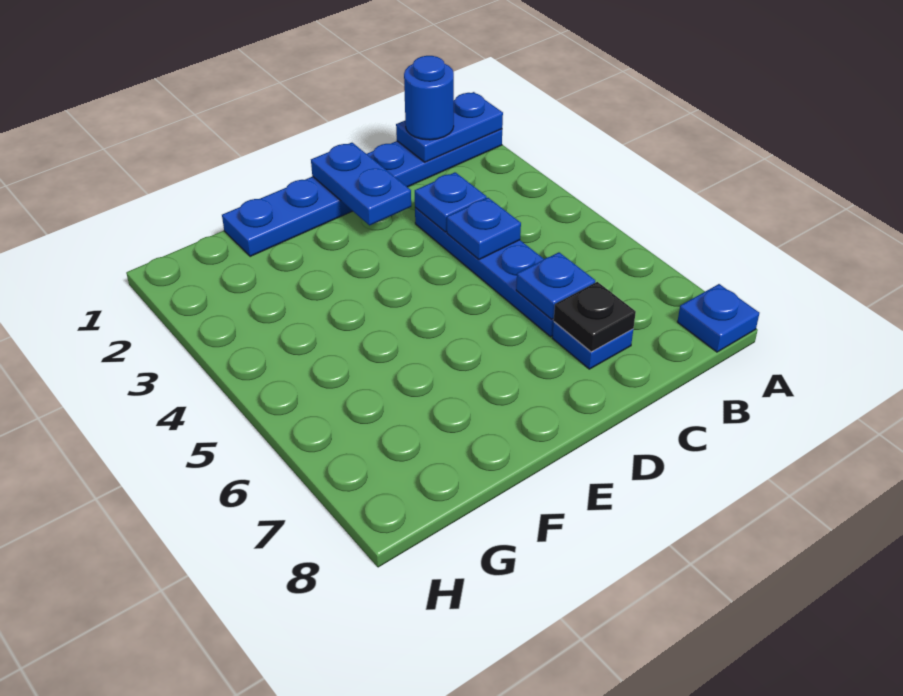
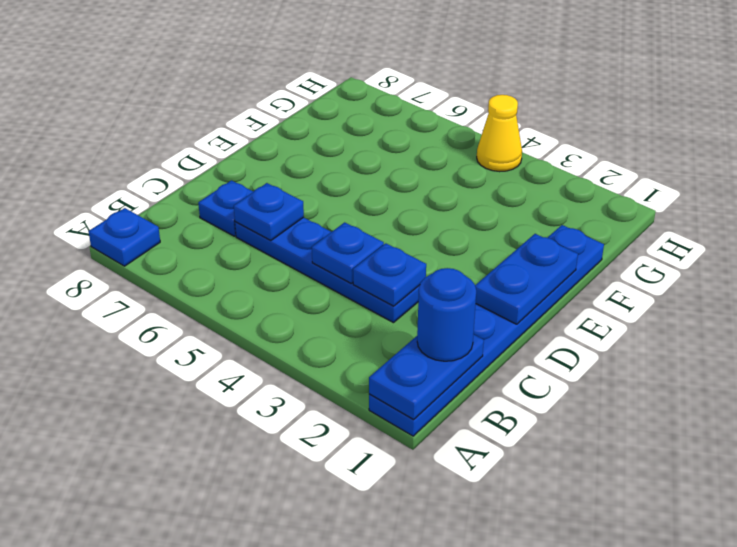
black plate C7 level 2 -> none
blue plate D1:D2 level 2 -> blue plate D1:E1 level 2
none -> yellow cone H4 level 1

